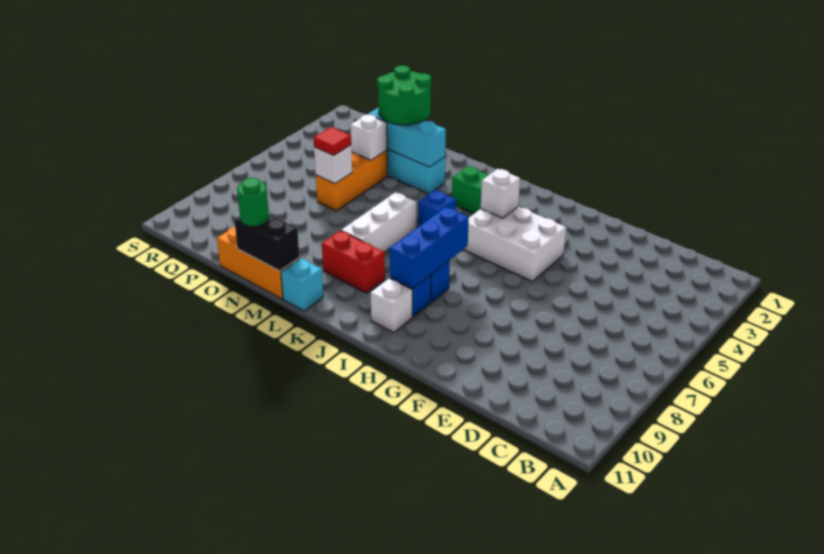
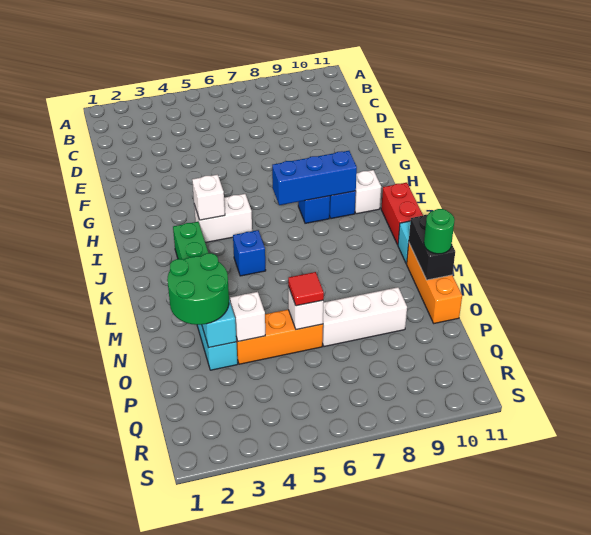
white brick G4:I5 level 1 -> white brick I4:I5 level 1
red brick K9:L9 level 1 -> red brick J11:K11 level 1
white brick L6:L8 level 1 -> white brick O7:O9 level 1

